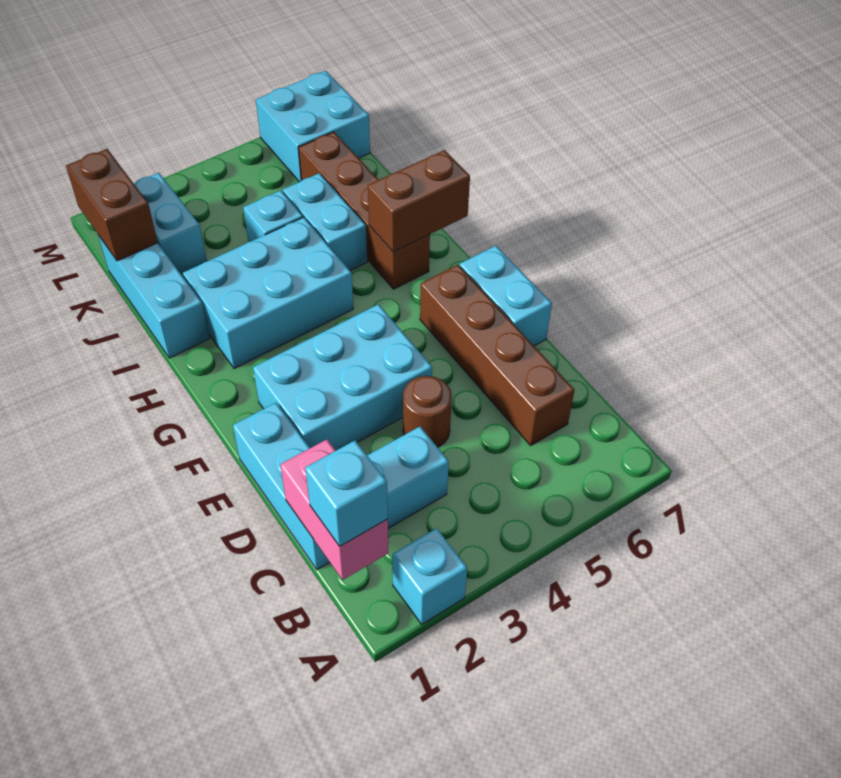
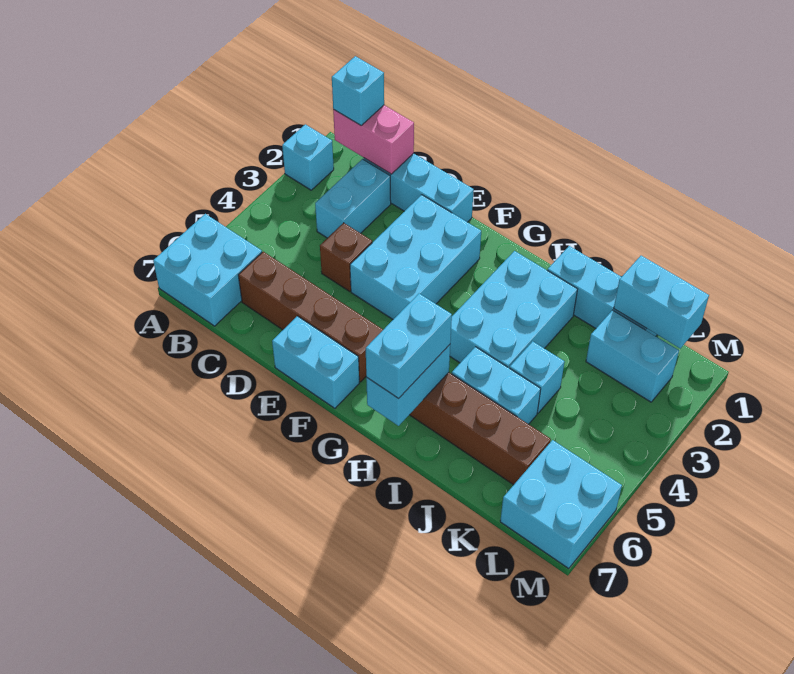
none -> cyan brick A6:B7 level 1
brown round brick D4 level 1 -> brown brick D4 level 1
brown brick H6:H7 level 2 -> cyan brick H6:H7 level 2
none -> cyan brick H6:H7 level 3
brown brick K1:L1 level 2 -> cyan brick K1:L1 level 2

